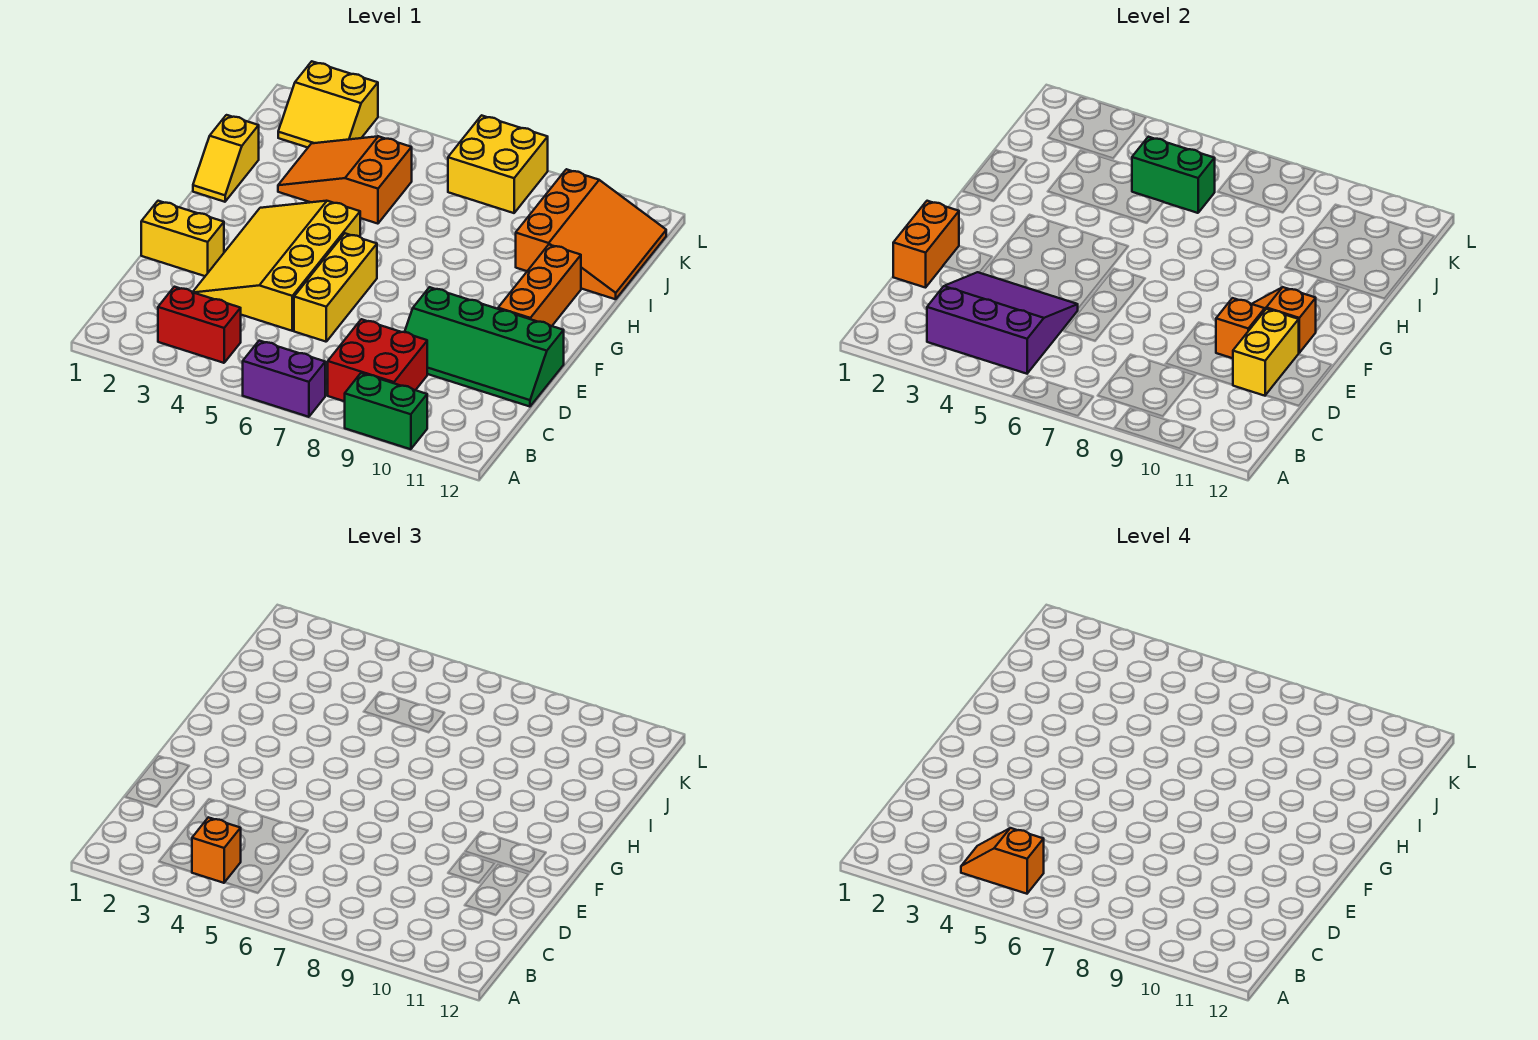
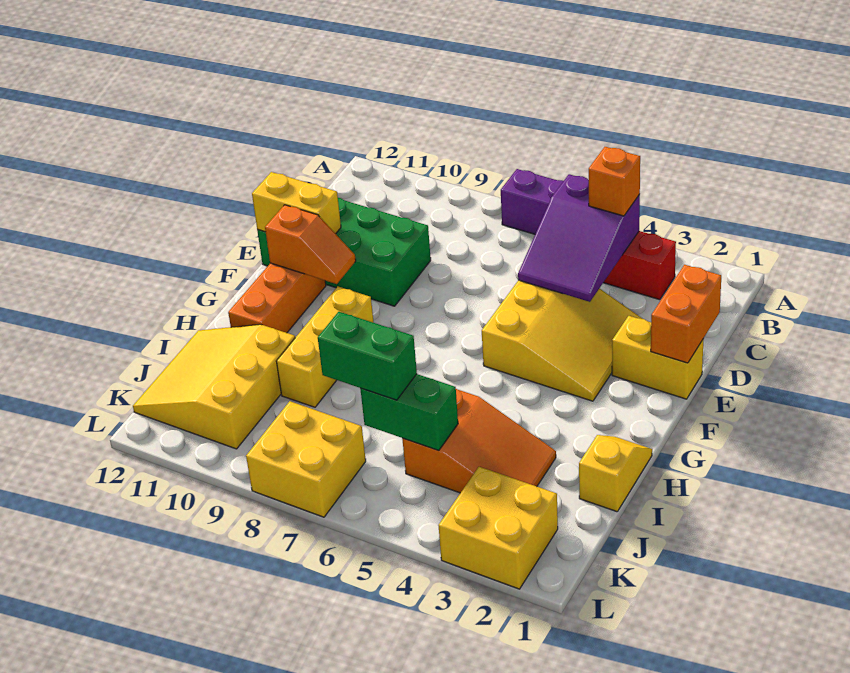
green brick A9:A10 level 1 -> green brick J6:J7 level 3
purple slope B3:D5 level 2 top B -> purple slope B4:D5 level 2 top B
orange slope B4:B5 level 4 top 5 -> none
red brick B8:C9 level 1 -> none
yellow slope D3:G5 level 1 top 5 -> yellow slope D3:F5 level 1 top 5
yellow brick D6:F6 level 1 -> yellow brick G9:I9 level 1
green slope D9:E12 level 1 top E -> green brick D9:E12 level 1
yellow brick D11:E11 level 2 -> yellow brick E11:E12 level 2
orange brick E10 level 2 -> none
orange slope I10:K12 level 1 top 10 -> yellow slope I10:K12 level 1 top 10
yellow slope K2:L3 level 1 top L -> yellow brick K2:L3 level 1

